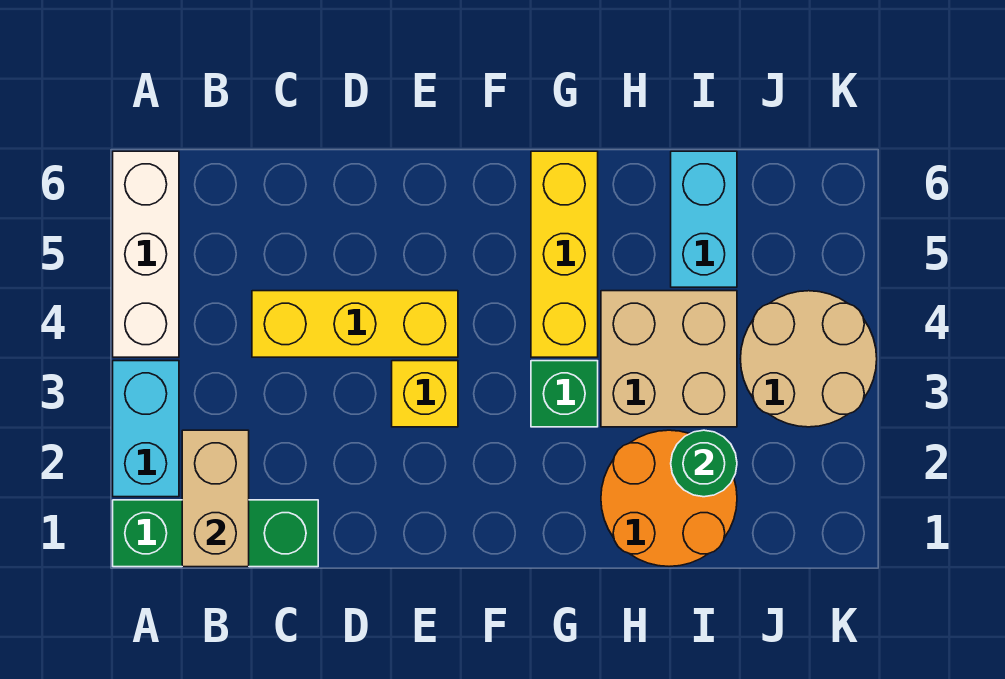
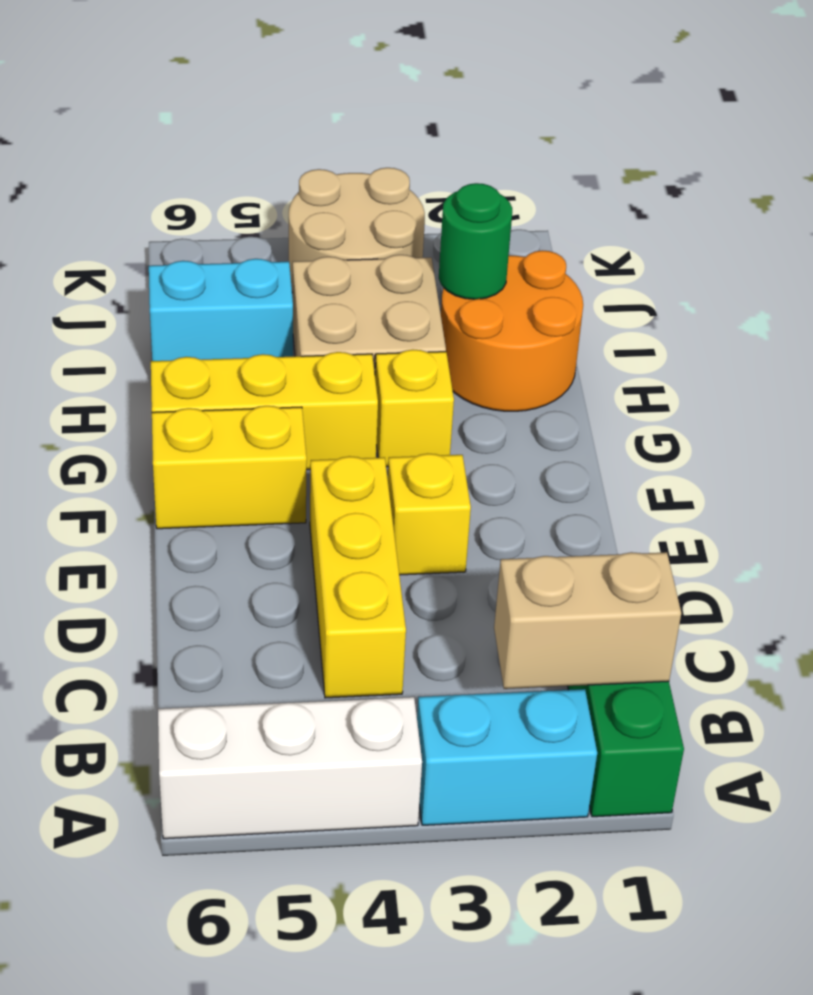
none -> yellow brick F5:F6 level 1
green brick G3 level 1 -> yellow brick G3 level 1

